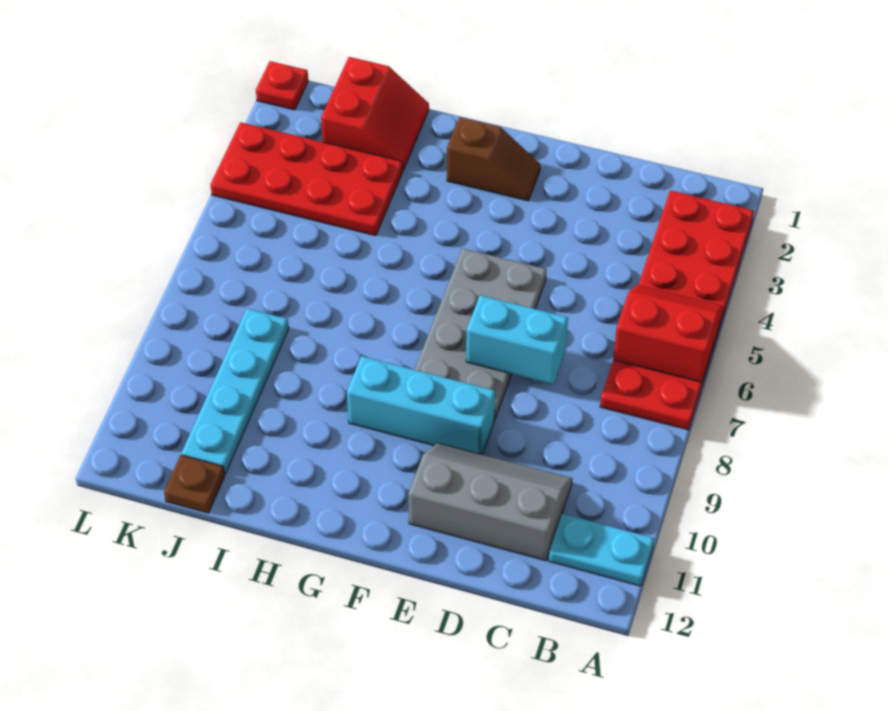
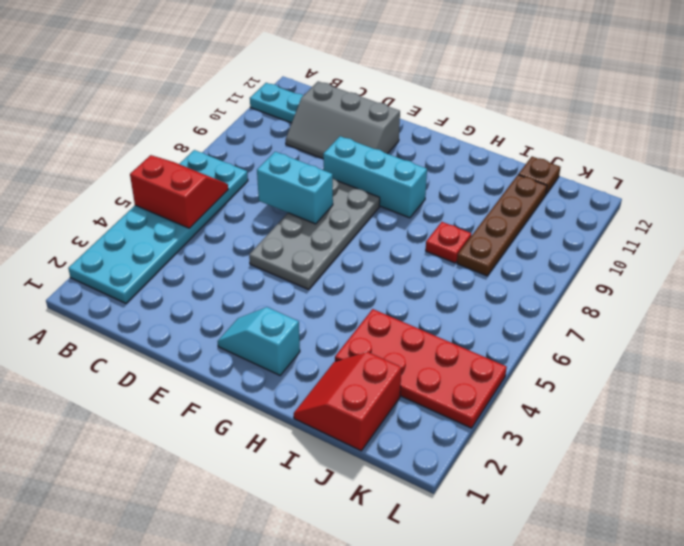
red plate A2:B7 level 1 -> cyan plate A2:B7 level 1
red slope A5:B6 level 2 top 6 -> red slope A5:B6 level 2 top 5
brown slope F2:G2 level 1 top G -> cyan slope F2:G2 level 1 top G
cyan plate J8:J11 level 1 -> brown plate J8:J11 level 1
red plate L1 level 1 -> red plate I8 level 1

